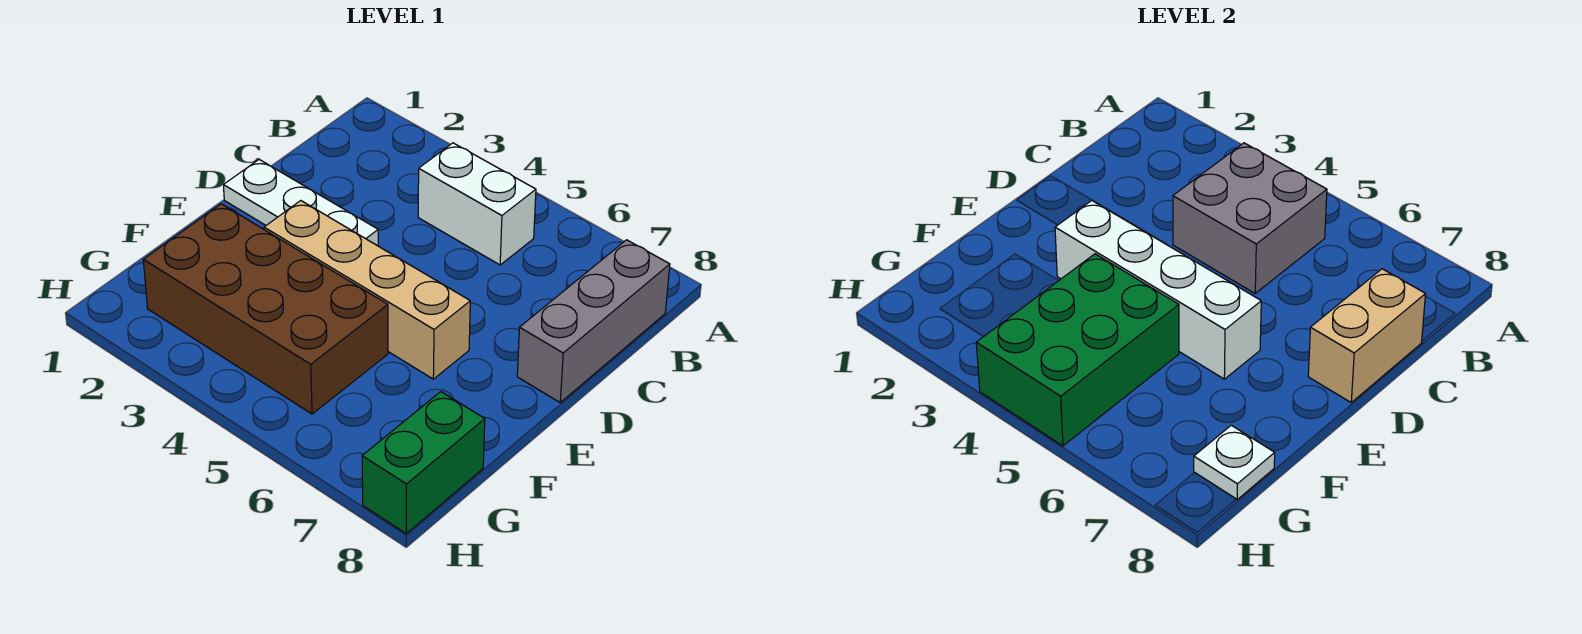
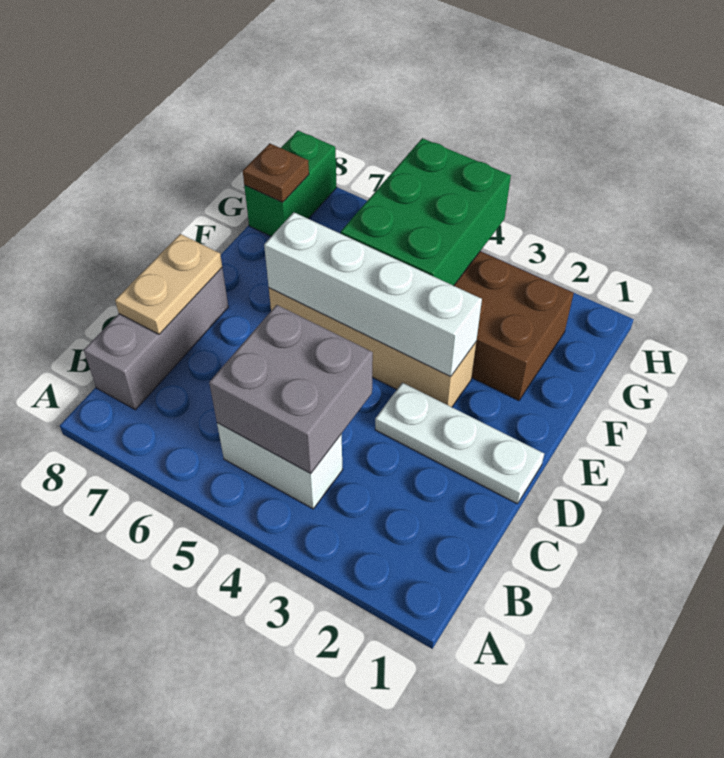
tan brick C8:D8 level 2 -> tan plate C8:D8 level 2
white plate G8 level 2 -> brown plate G8 level 2

